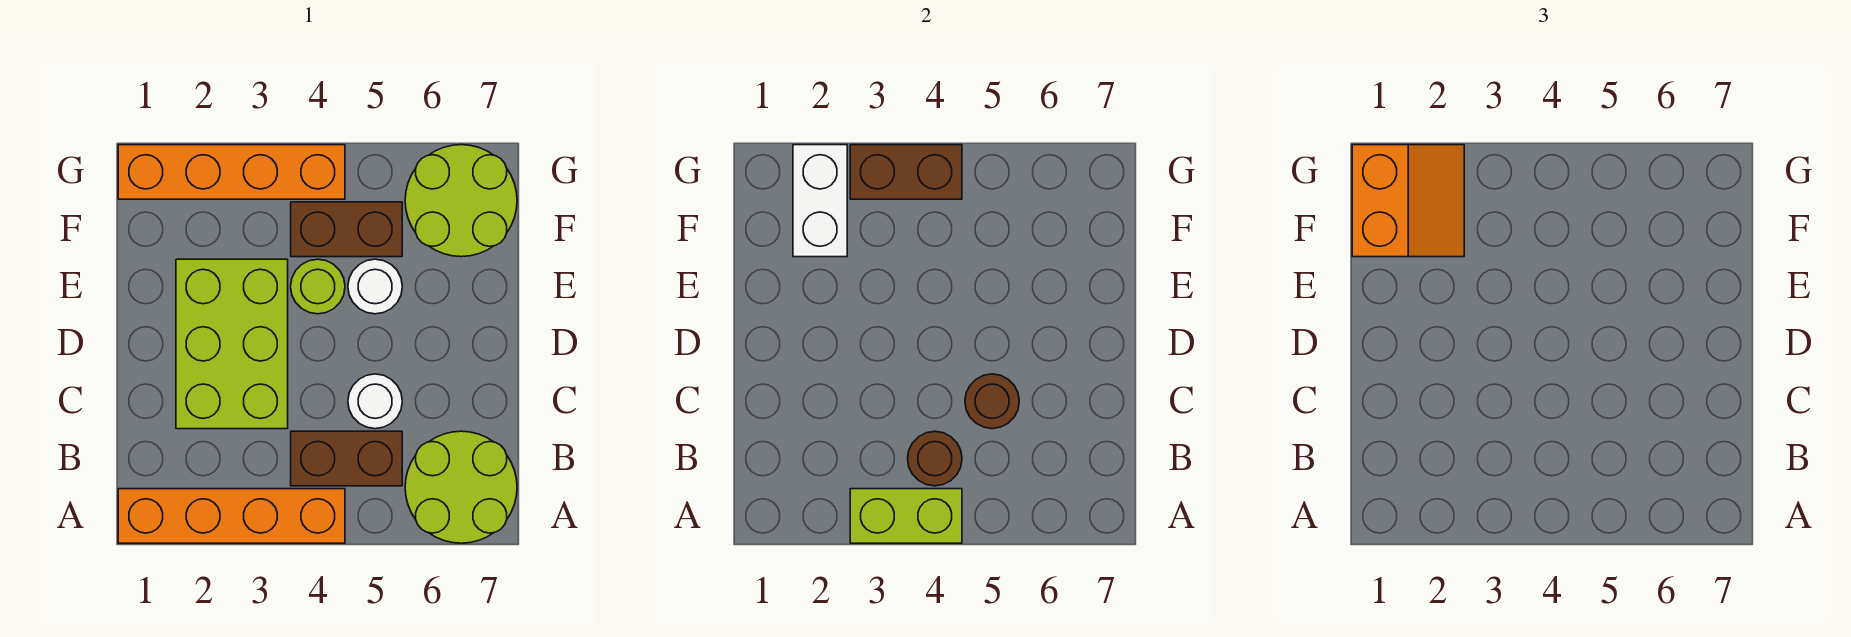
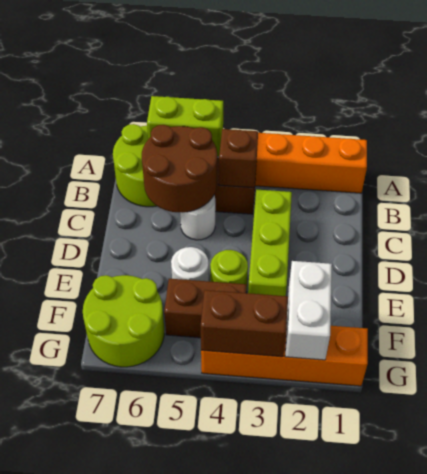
lime brick A3:A4 level 2 -> lime brick A5:A6 level 2
brown round brick B4 level 2 -> brown brick B4 level 2
lime brick C2:E3 level 1 -> lime brick C3:E3 level 1
brown round brick C5 level 2 -> brown round brick B5:C6 level 2
orange slope F1:G2 level 3 top 1 -> none

